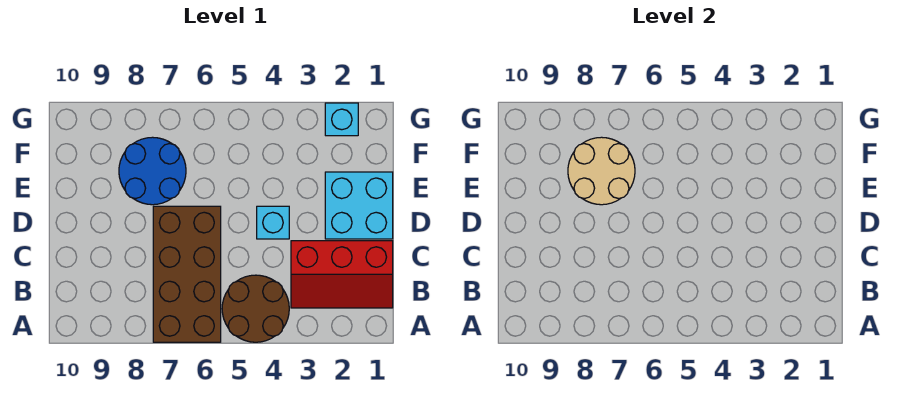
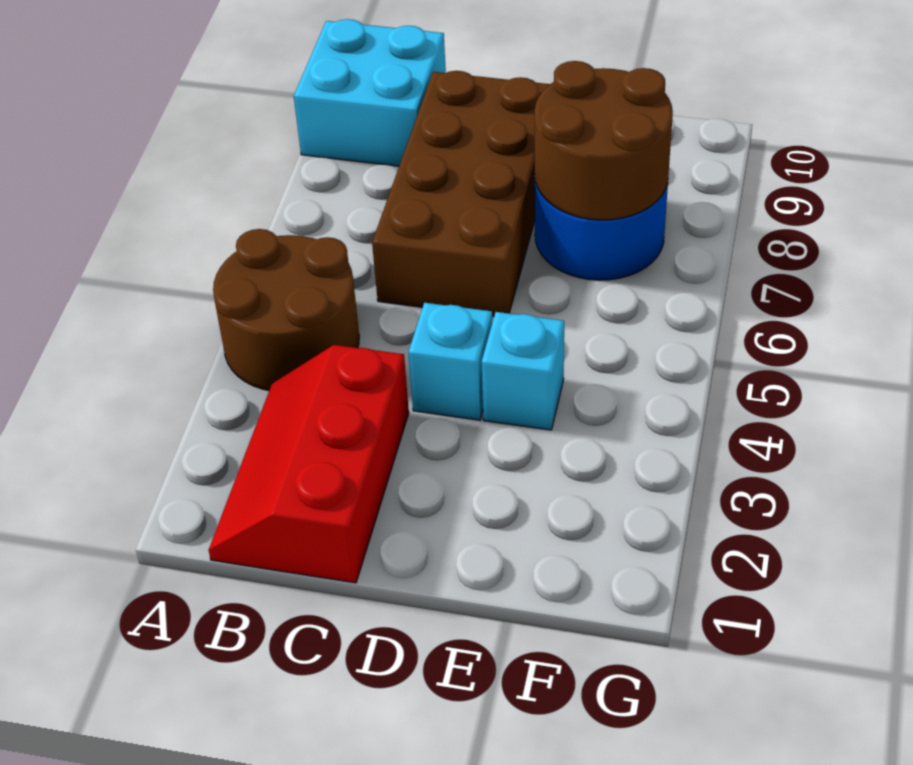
brown brick A6:D7 level 1 -> brown brick C6:D9 level 1
cyan brick D1:E2 level 1 -> cyan brick A9:B10 level 1
tan round brick E7:F8 level 2 -> brown round brick E7:F8 level 2
cyan brick G2 level 1 -> cyan brick E4 level 1

